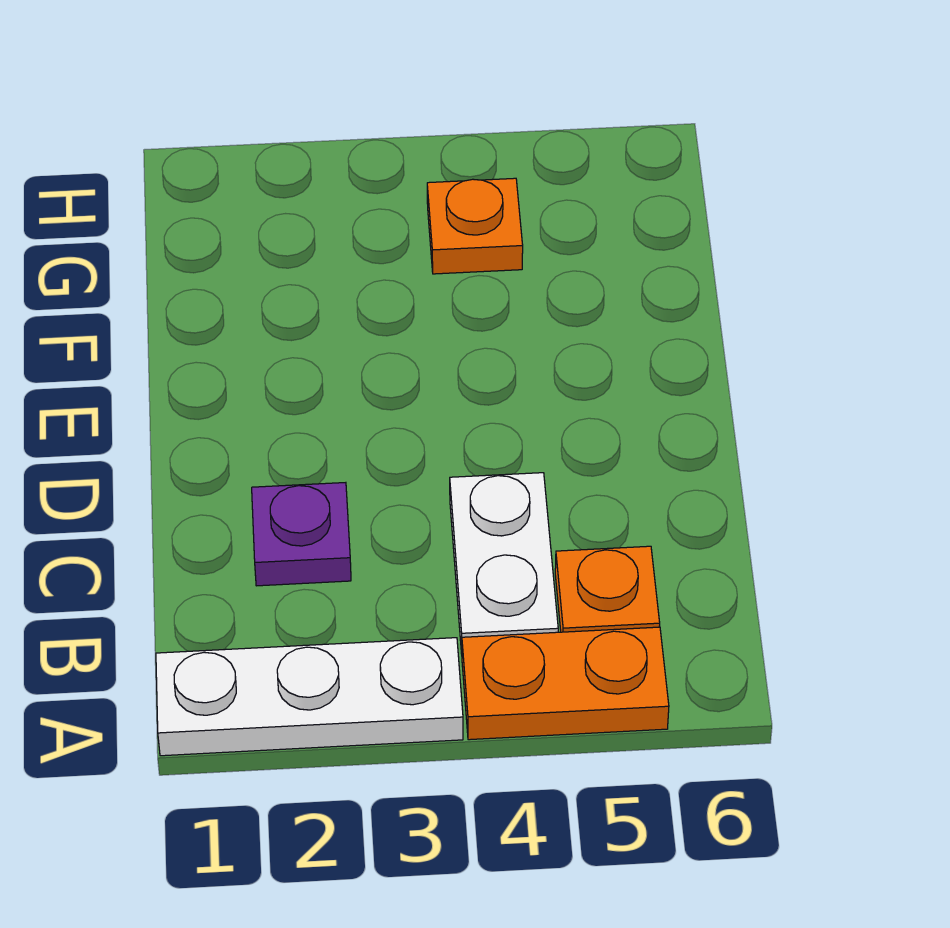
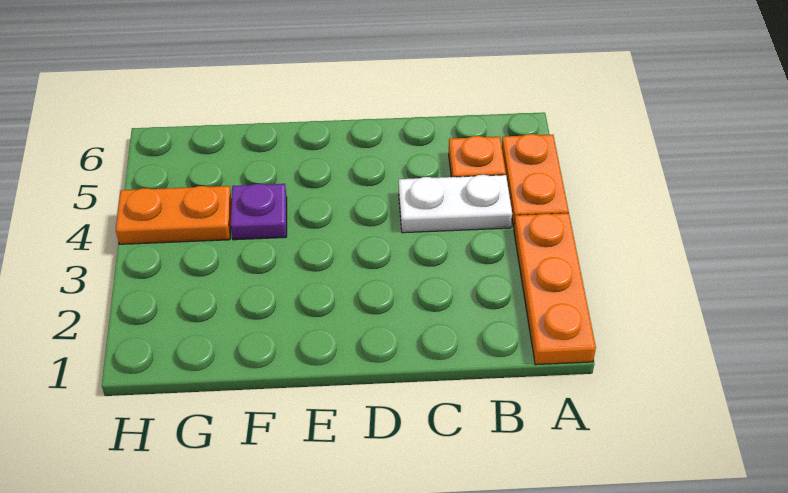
white plate A1:A3 level 1 -> orange plate A1:A3 level 1
purple plate C2 level 1 -> purple plate F4 level 1
orange plate G4 level 1 -> orange plate G4:H4 level 1

